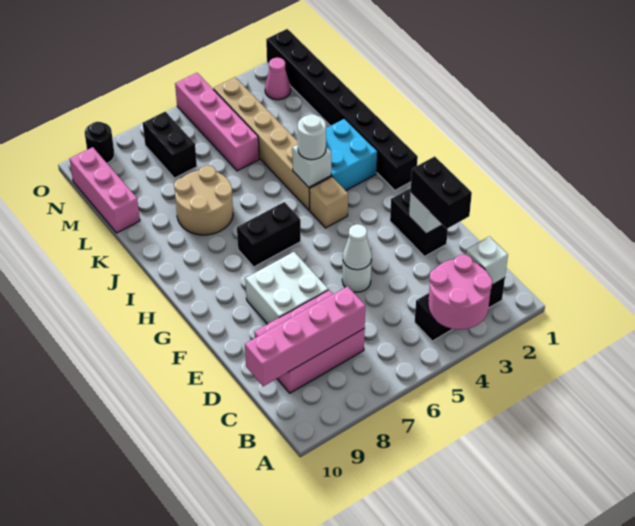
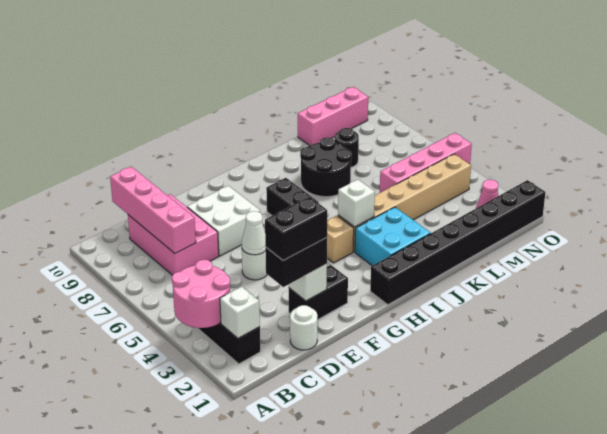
white round brick I4 level 3 -> white round brick D1 level 1
tan round brick J7:K8 level 1 -> black round brick J7:K8 level 1
black brick M7:N7 level 1 -> black brick D2:E2 level 4
black round brick O9 level 1 -> black round brick L8 level 1

